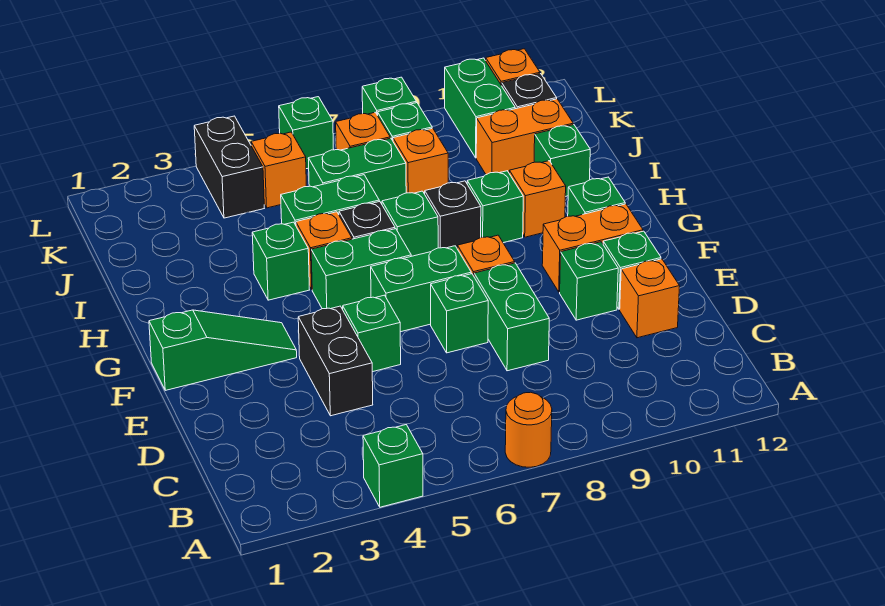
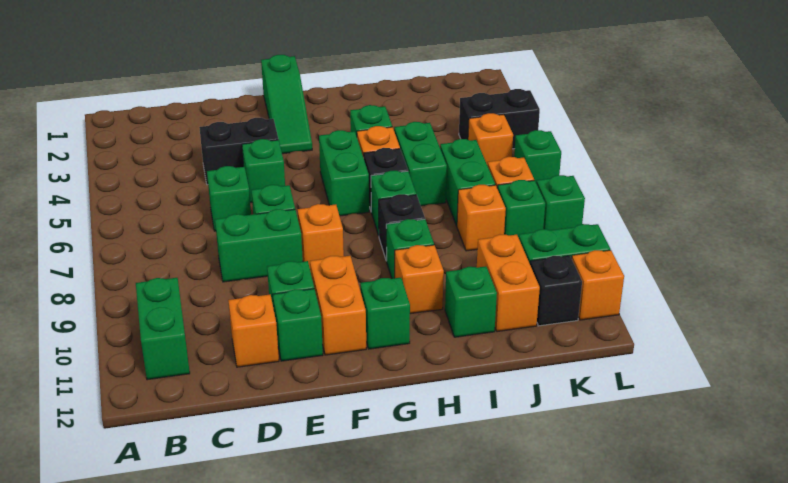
green brick A4 level 1 -> green brick D6 level 1
orange round brick A7 level 1 -> none
green brick F6:F7 level 1 -> green brick B10:B11 level 1

